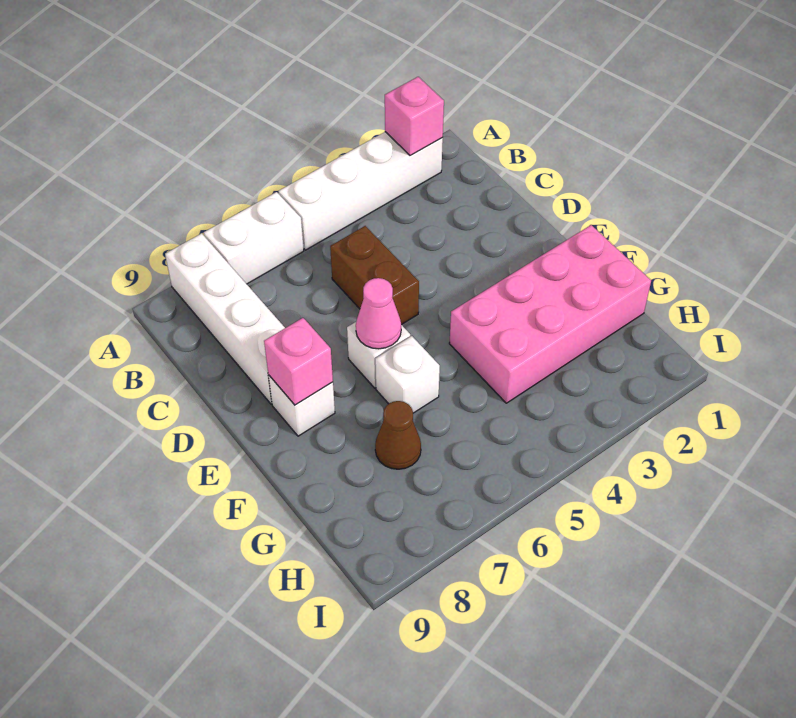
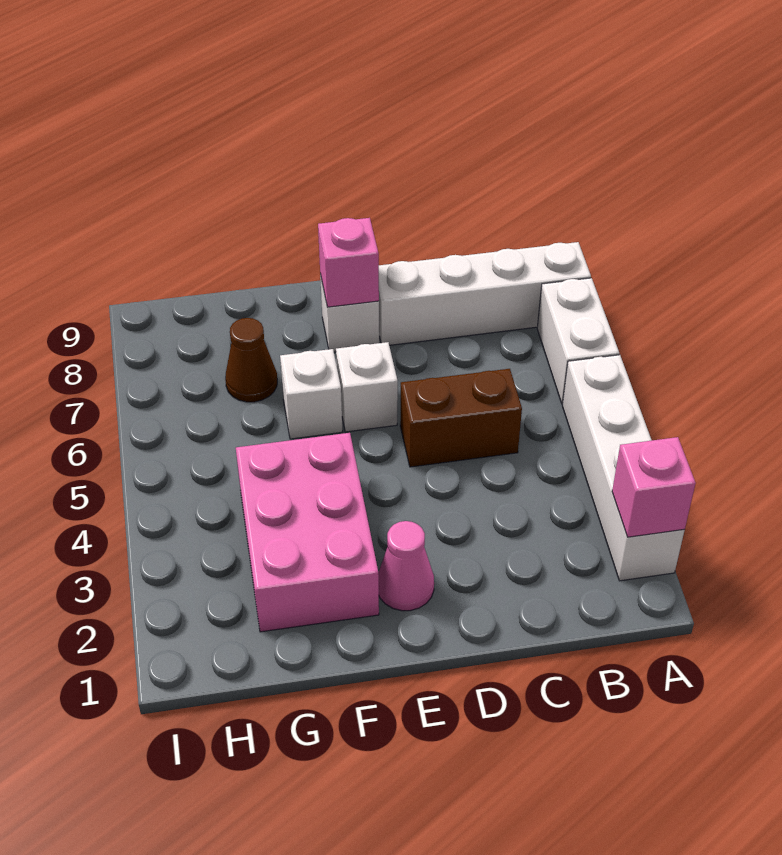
pink cone E6 level 2 -> pink cone E2 level 1
pink brick F1:G4 level 1 -> pink brick F2:G4 level 1

